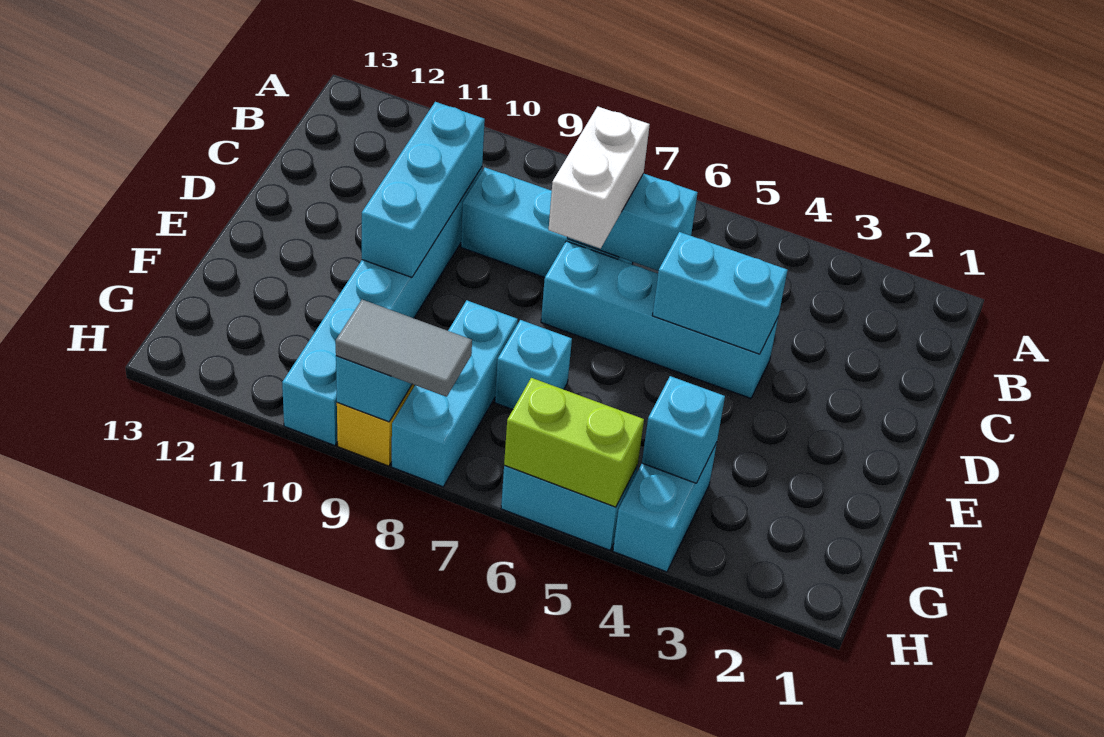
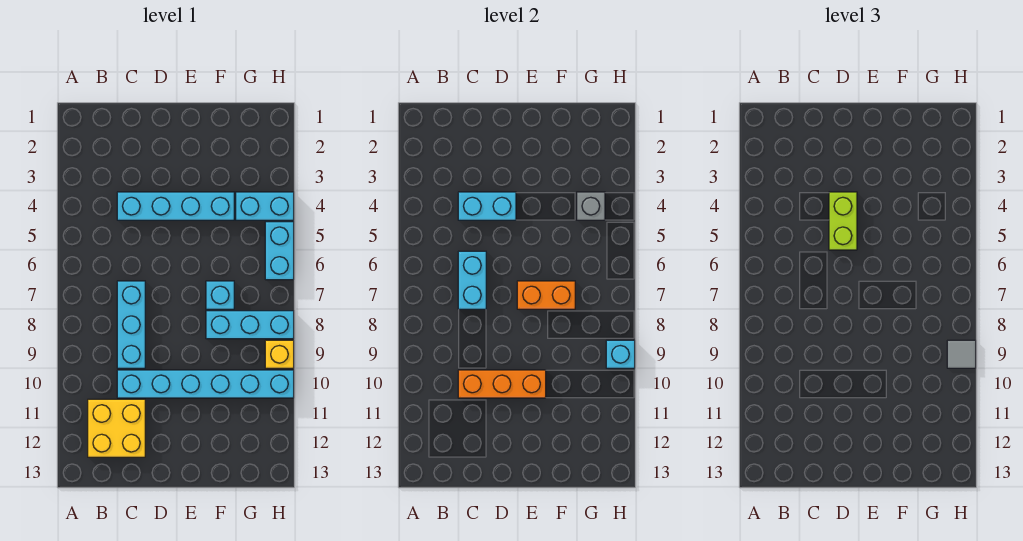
none -> yellow brick B11:C12 level 1
white brick C7:D7 level 3 -> none
cyan brick C10:E10 level 2 -> orange brick C10:E10 level 2
cyan brick D4:D7 level 1 -> cyan brick C4:F4 level 1
cyan brick D4:D5 level 2 -> cyan brick C4:D4 level 2
none -> orange brick E7:F7 level 2
cyan brick G4 level 2 -> grey brick G4 level 2
lime brick H5:H6 level 2 -> lime brick D4:D5 level 3
grey tile H8:H9 level 3 -> grey tile H9 level 3

